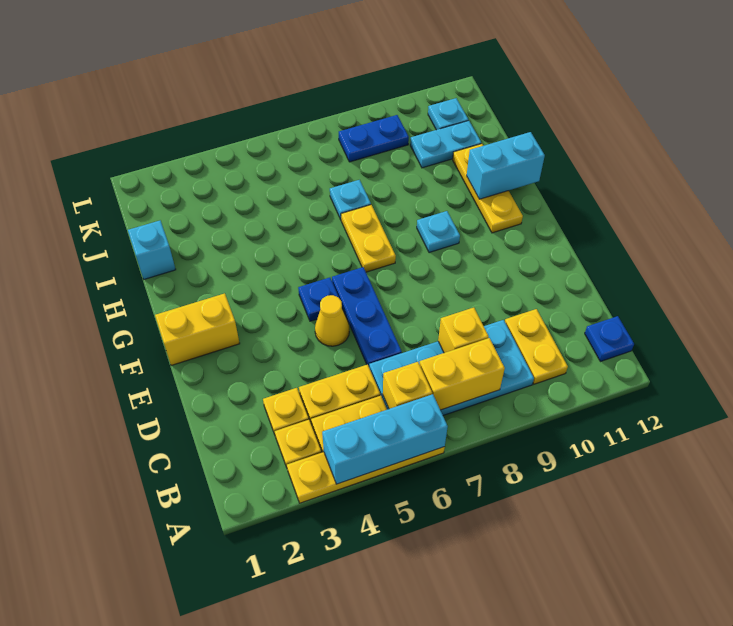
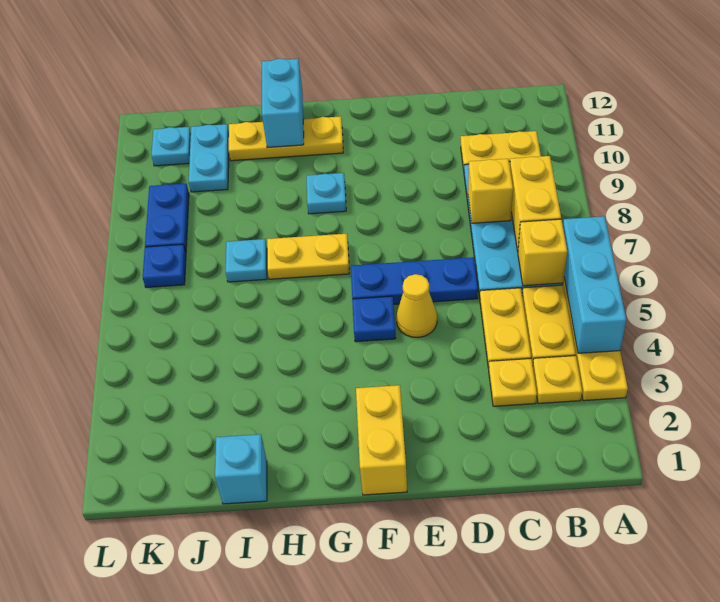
blue plate B12 level 1 -> blue plate K7 level 1

